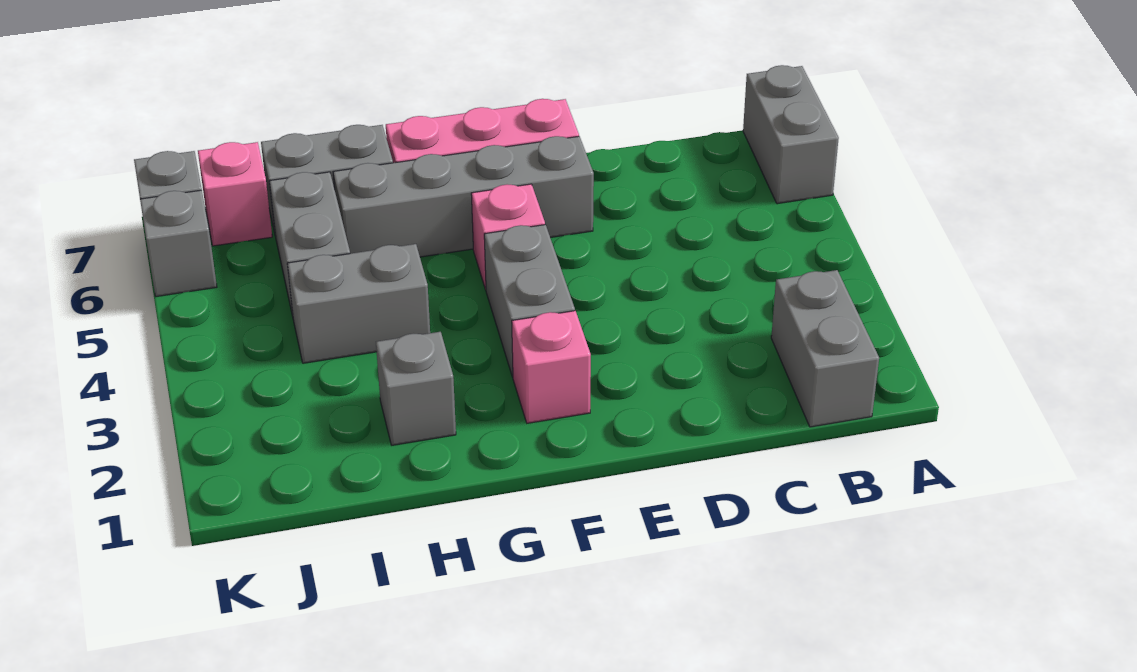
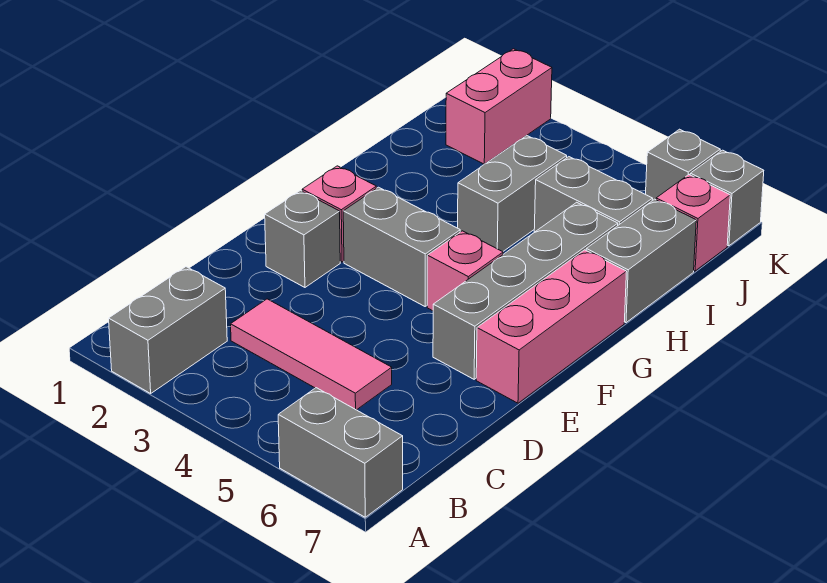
grey brick B1:B2 level 1 -> grey brick A2:B2 level 1
none -> pink tile C3:C5 level 1
grey brick H2 level 1 -> grey brick E2 level 1
none -> pink brick J2:K2 level 1

